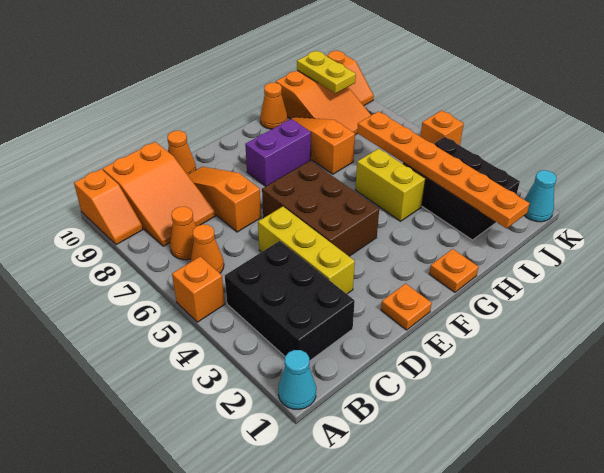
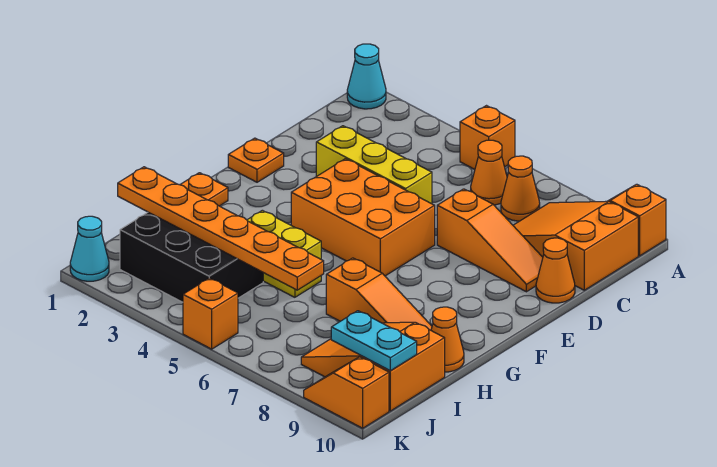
black brick B2:C4 level 1 -> none
brown brick E4:F6 level 1 -> orange brick E4:F6 level 1
purple brick F8:G8 level 1 -> none
yellow plate J9:J10 level 2 -> cyan plate J9:J10 level 2

